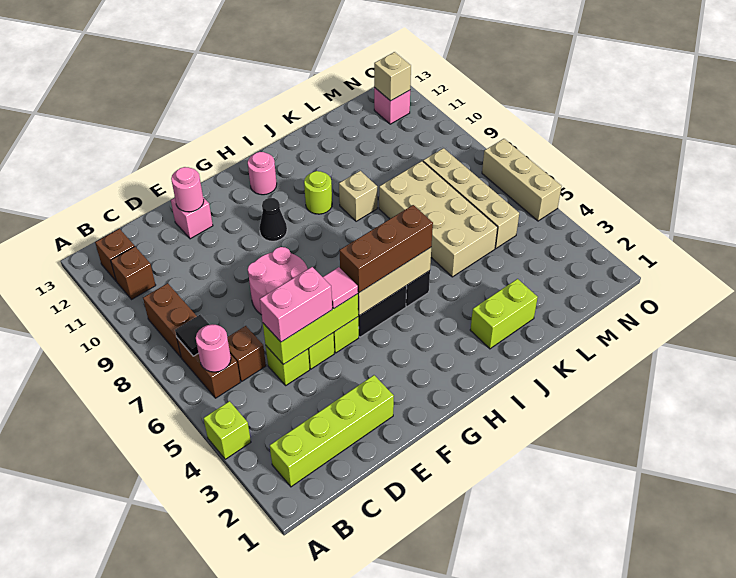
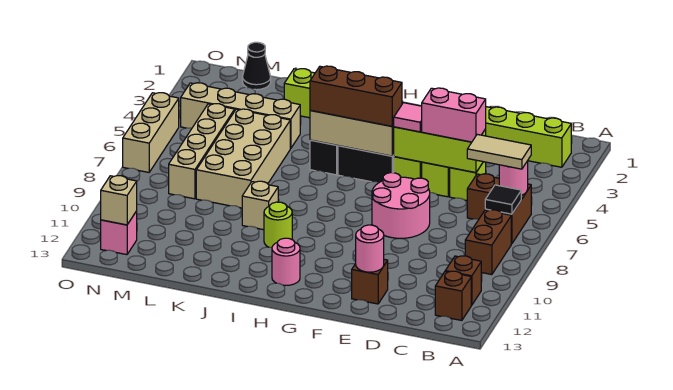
lime brick A4 level 1 -> none
none -> tan tile B6:C6 level 3
pink brick E12 level 1 -> brown brick E12 level 1
black cone G10 level 1 -> black cone M1 level 1
none -> tan brick K4:N4 level 1

